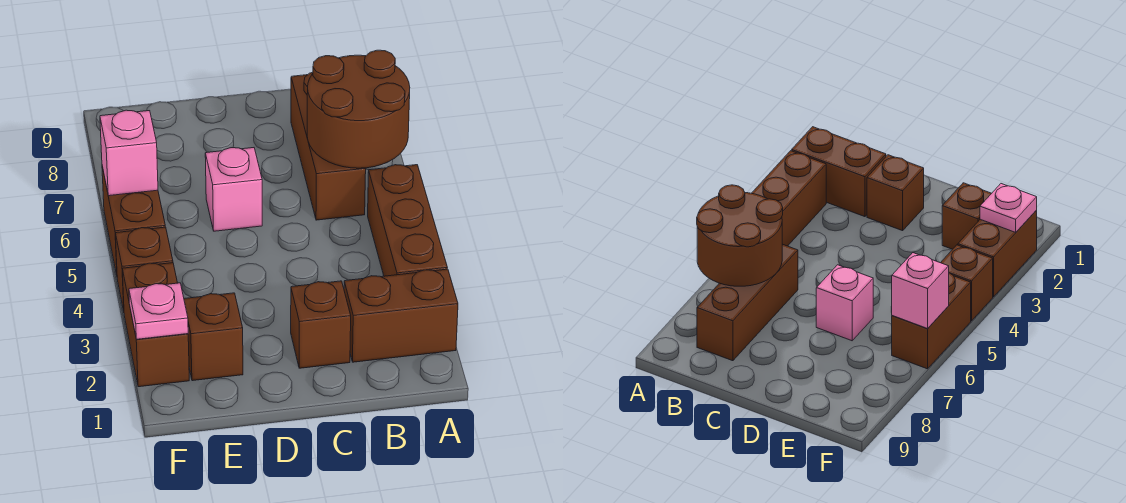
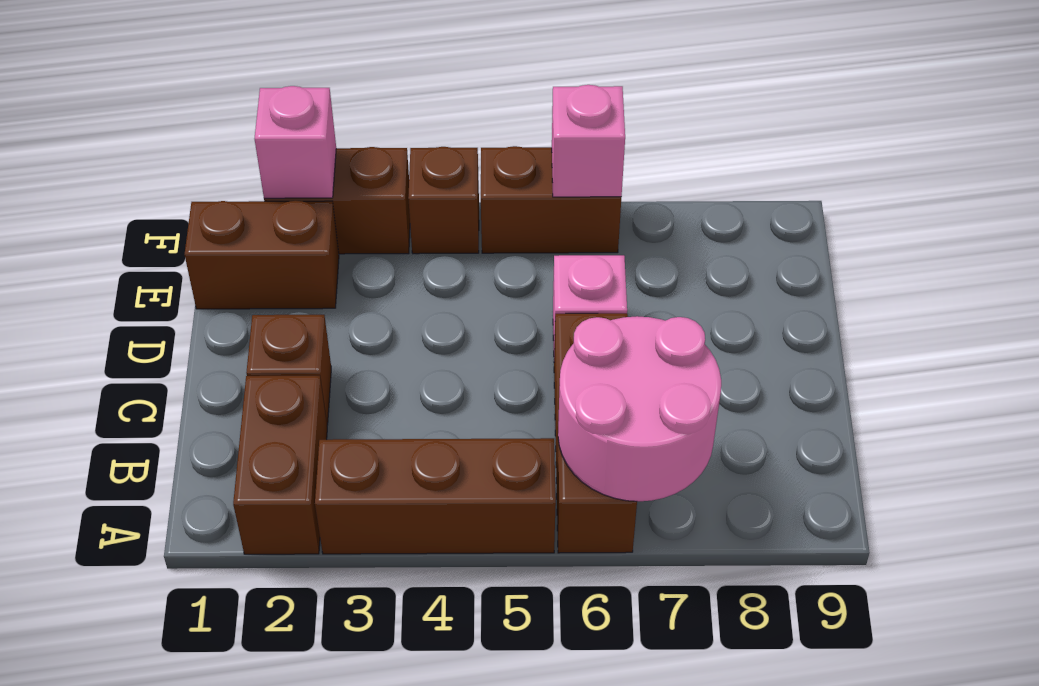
brown round brick A6:B7 level 2 -> pink round brick A6:B7 level 2
brown brick B6:B8 level 1 -> brown brick A6:C6 level 1
brown brick E2 level 1 -> brown brick E1:E2 level 1
pink plate F2 level 2 -> pink brick F2 level 2

